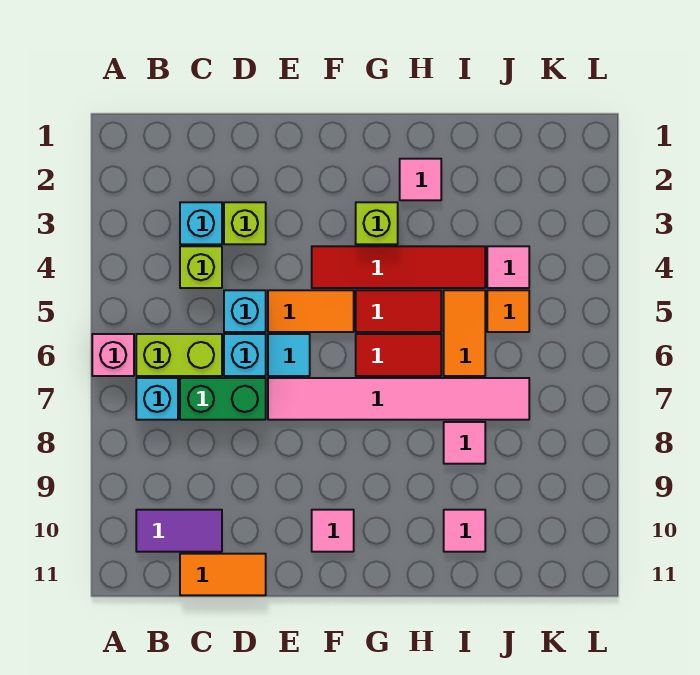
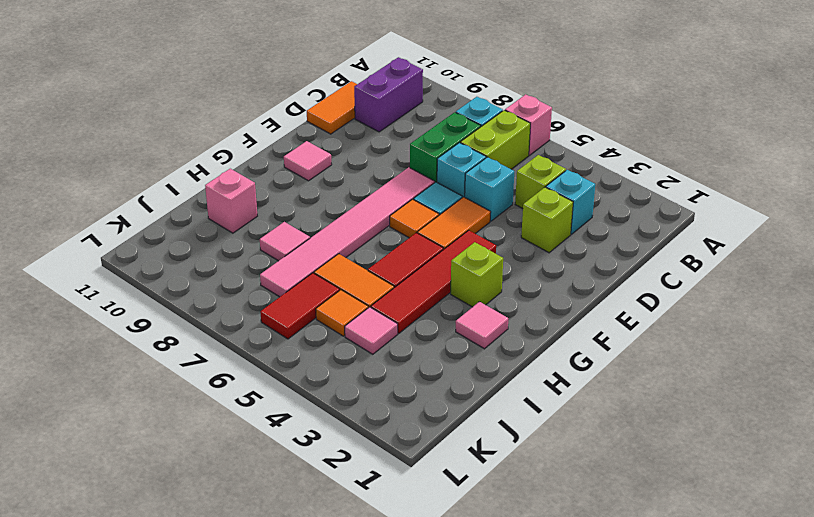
purple tile B10:C10 level 1 -> purple brick B10:C10 level 1
none -> orange tile F6 level 1
red tile G6:H6 level 1 -> red tile J6:K6 level 1
pink tile I10 level 1 -> pink brick I10 level 1

